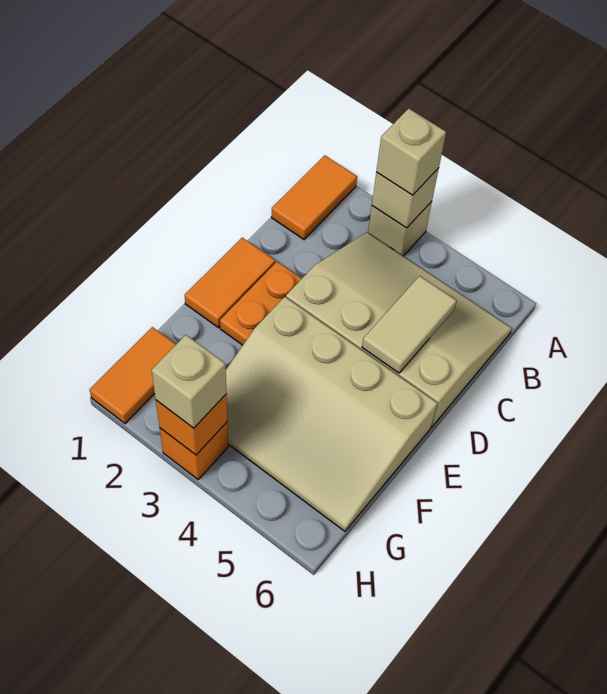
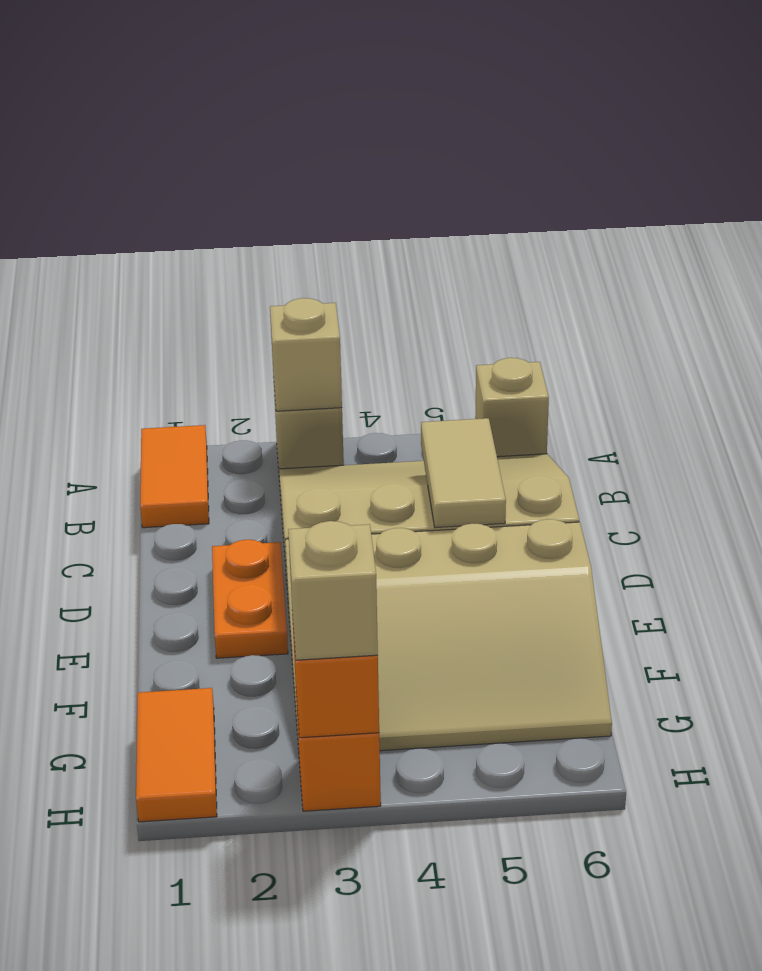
tan brick A3 level 3 -> tan brick A6 level 1
orange tile D1:E1 level 1 -> none

